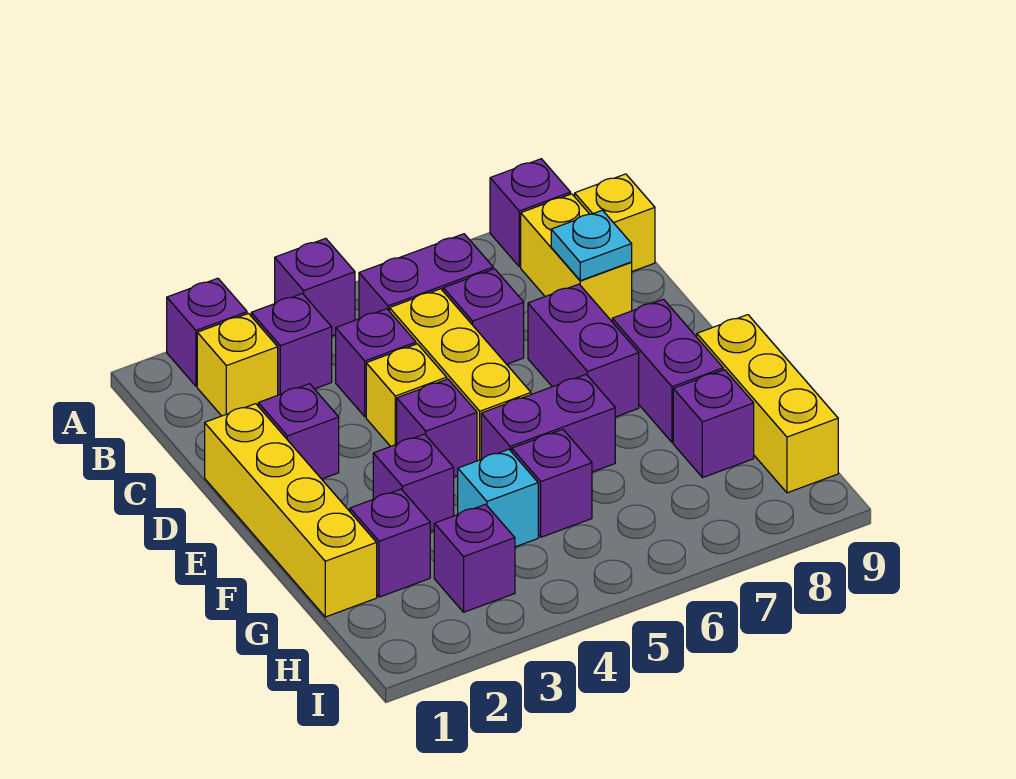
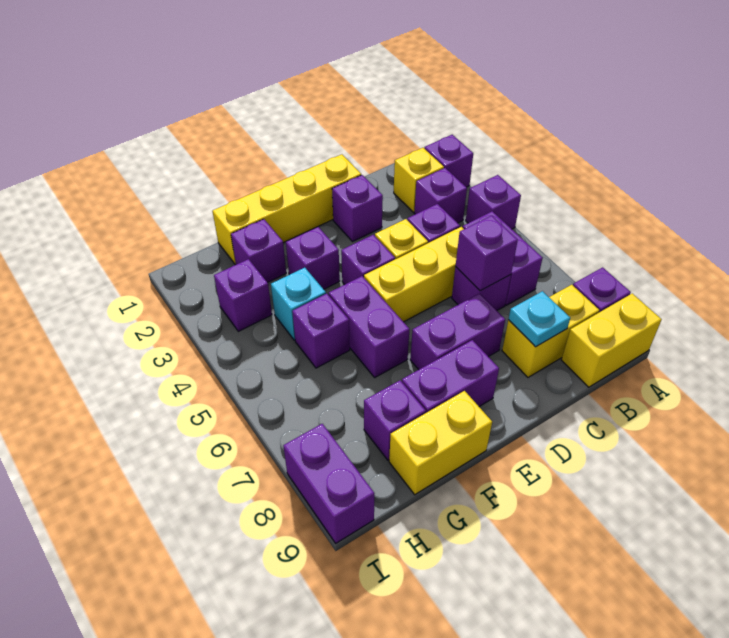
yellow brick B9 level 1 -> yellow brick A9:B9 level 1
none -> purple brick C6 level 2
yellow brick F9:H9 level 1 -> yellow brick F9:G9 level 1
none -> purple brick I8:I9 level 1

